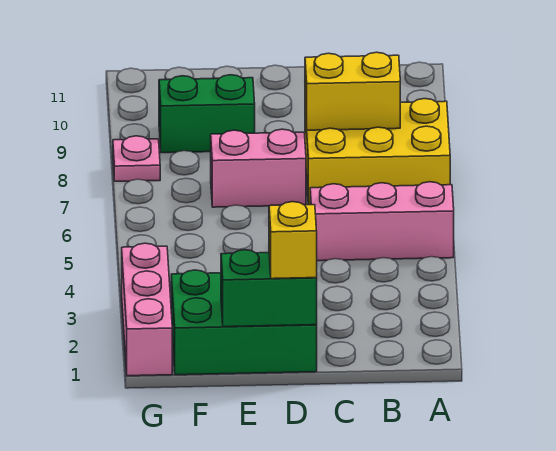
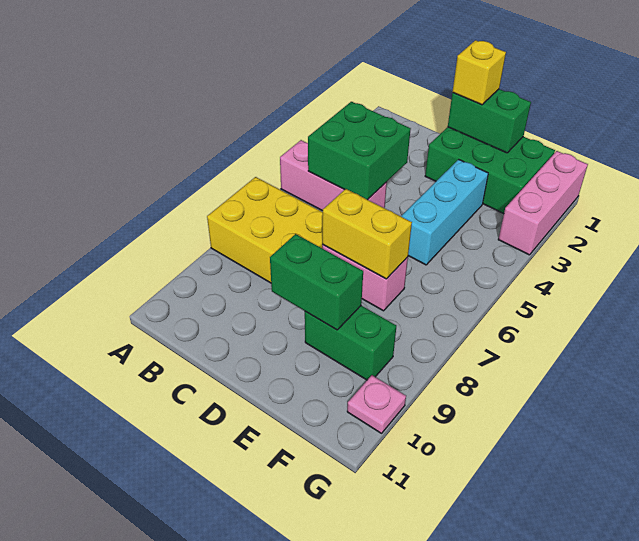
none -> green brick B4:C5 level 2
yellow brick B8:C8 level 2 -> yellow brick D7:E7 level 2
none -> green brick D9:E9 level 2
none -> cyan brick E3:E5 level 1
pink plate G8 level 1 -> pink plate G10 level 1

